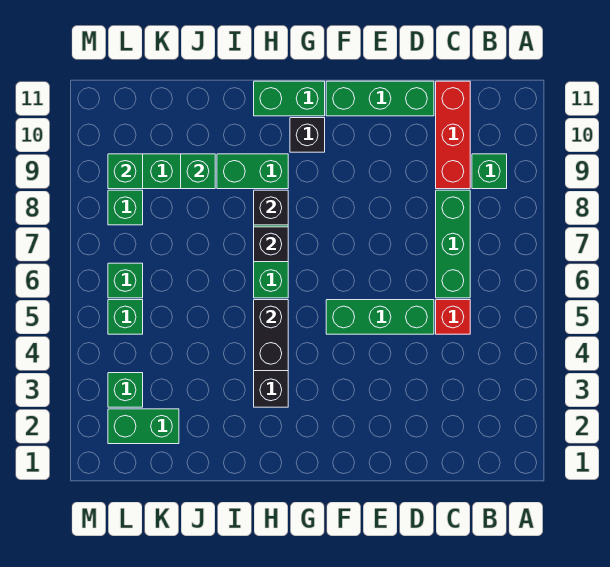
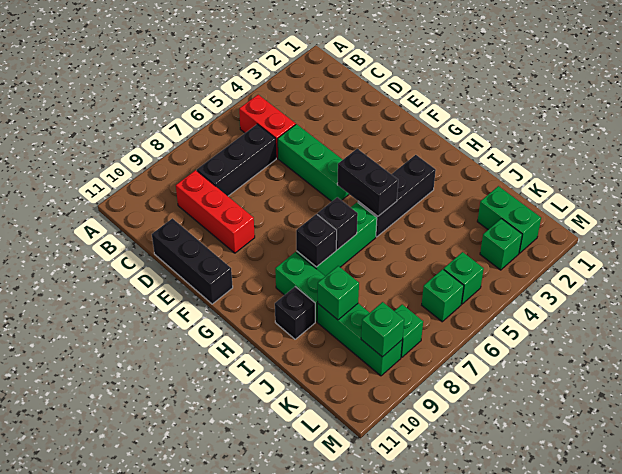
green brick B9 level 1 -> none
red brick C5 level 1 -> red brick B5:C5 level 1
green brick C6:C8 level 1 -> black brick C6:C8 level 1
red brick C9:C11 level 1 -> red brick C9:E9 level 1
green brick D11:F11 level 1 -> black brick D11:F11 level 1
black brick G10 level 1 -> black brick I10 level 1
green brick G11:H11 level 1 -> none
black brick H4:H5 level 2 -> black brick G5:H5 level 2

